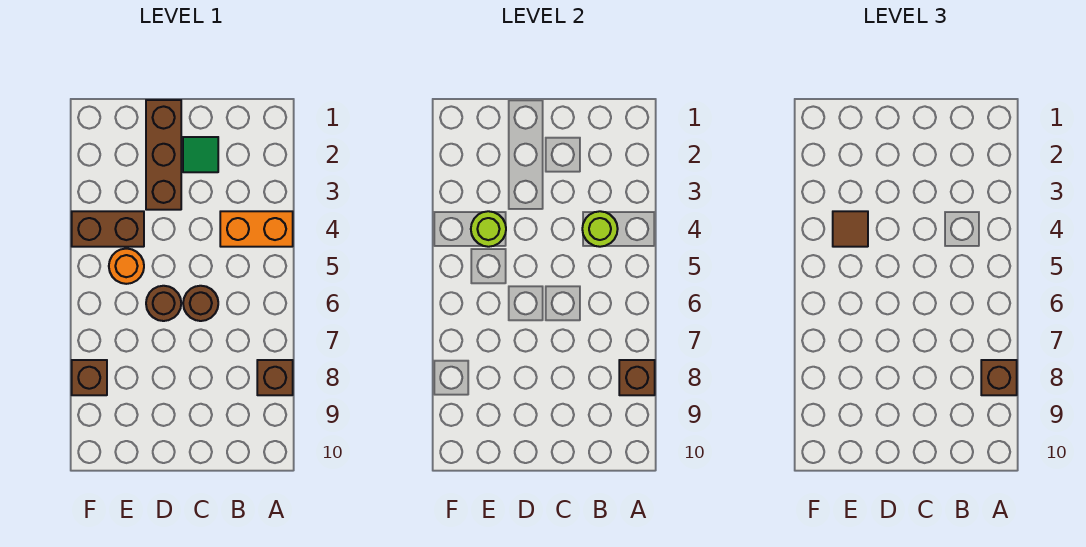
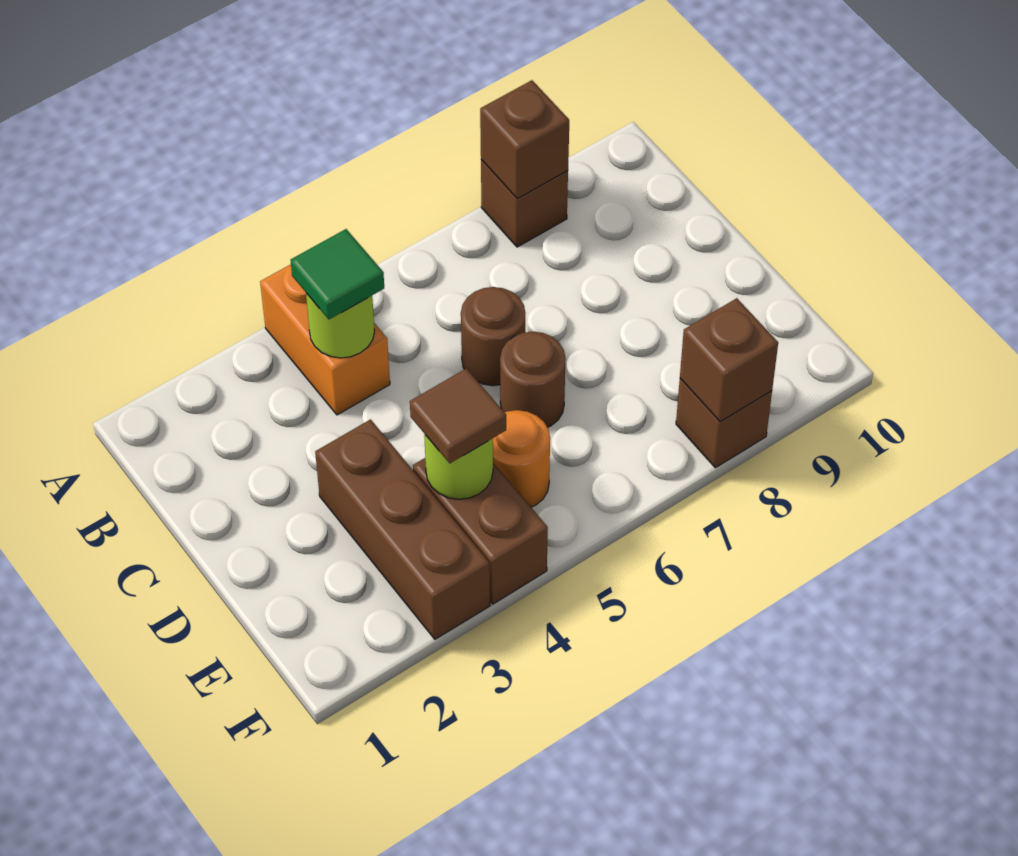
brown brick A8 level 3 -> brown brick F8 level 2
green tile C2 level 1 -> green tile B4 level 3
brown brick D1:D3 level 1 -> brown brick D3:F3 level 1

